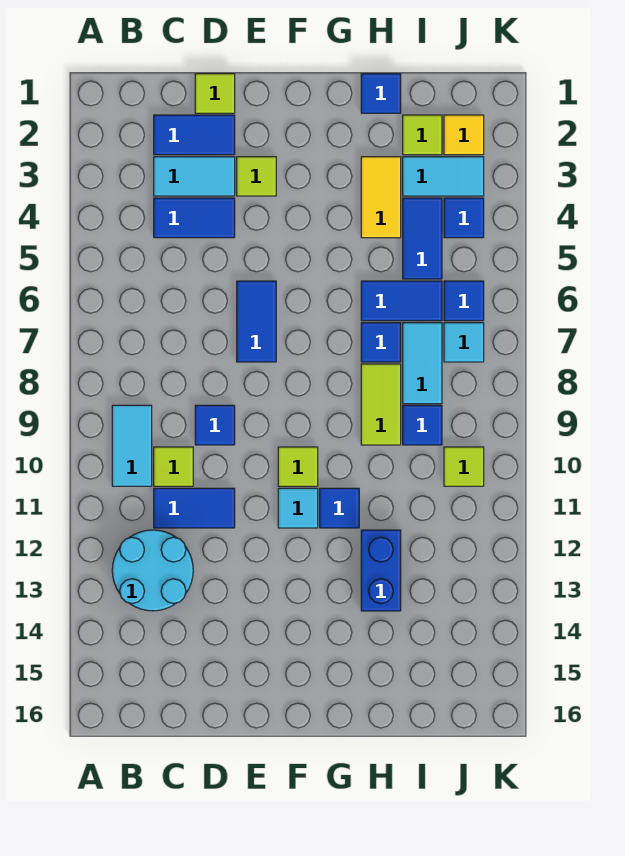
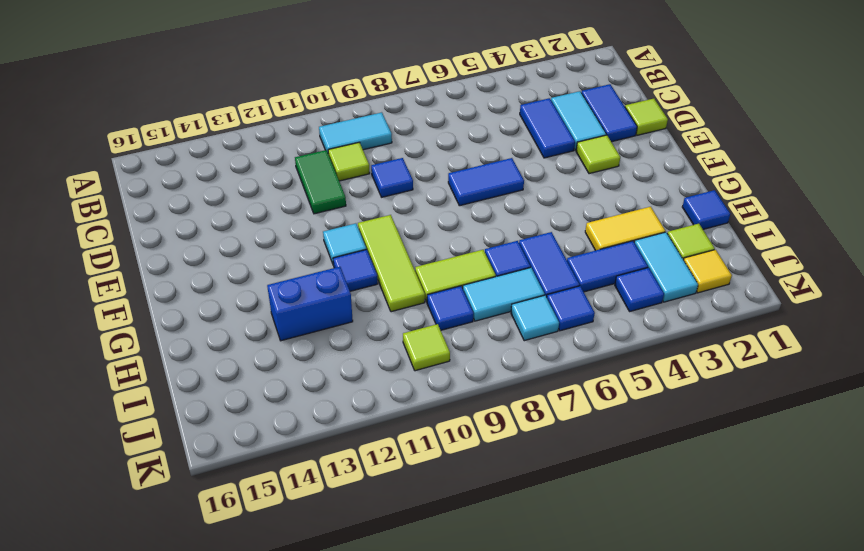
cyan round brick B12:C13 level 1 -> none
blue tile C11:D11 level 1 -> green tile C11:D11 level 1
lime tile F10 level 1 -> lime tile F10:H10 level 1

